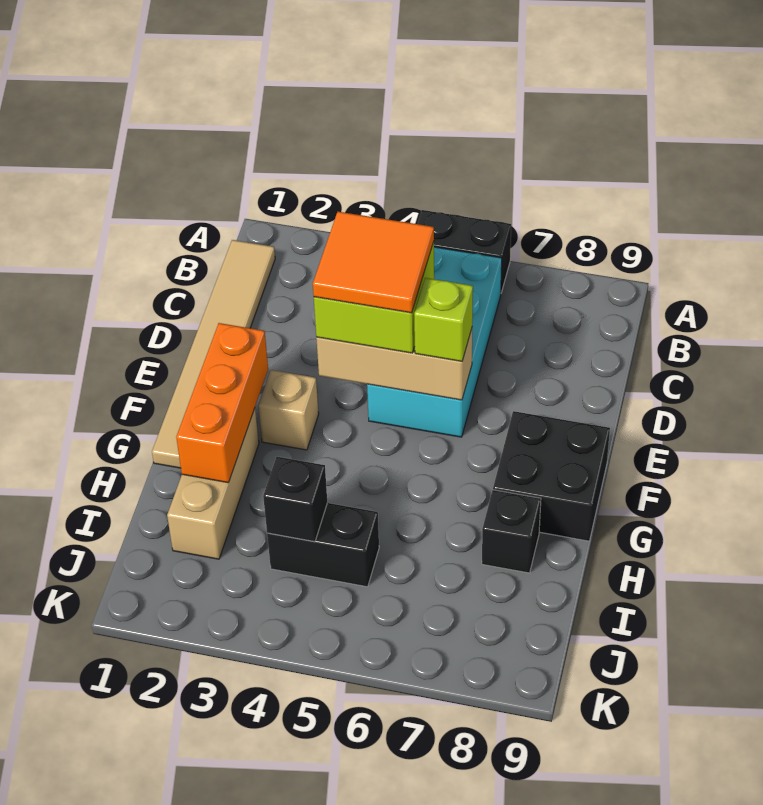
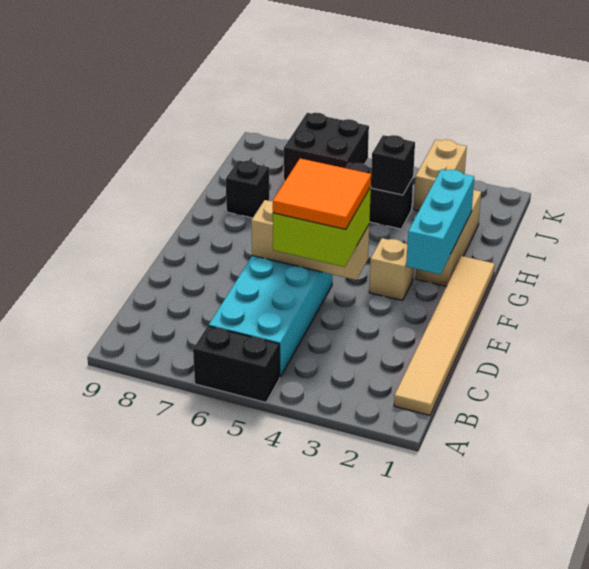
lime brick E6 level 3 -> none
orange brick F2:H2 level 2 -> cyan brick F2:H2 level 2
black brick F8:G9 level 1 -> black brick J6:K7 level 1
none -> tan brick J3:K3 level 1

